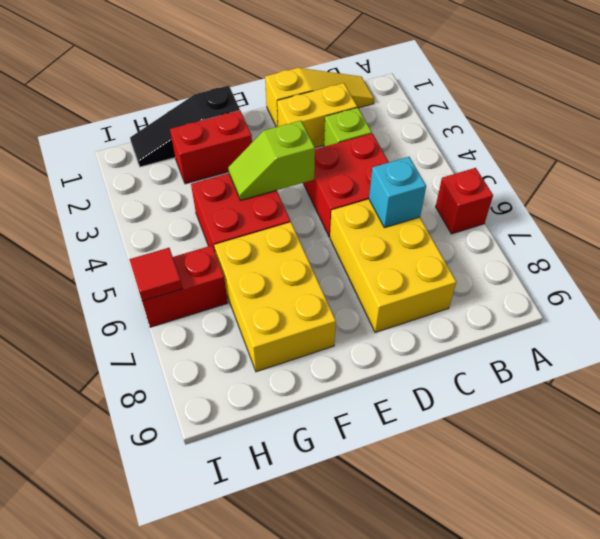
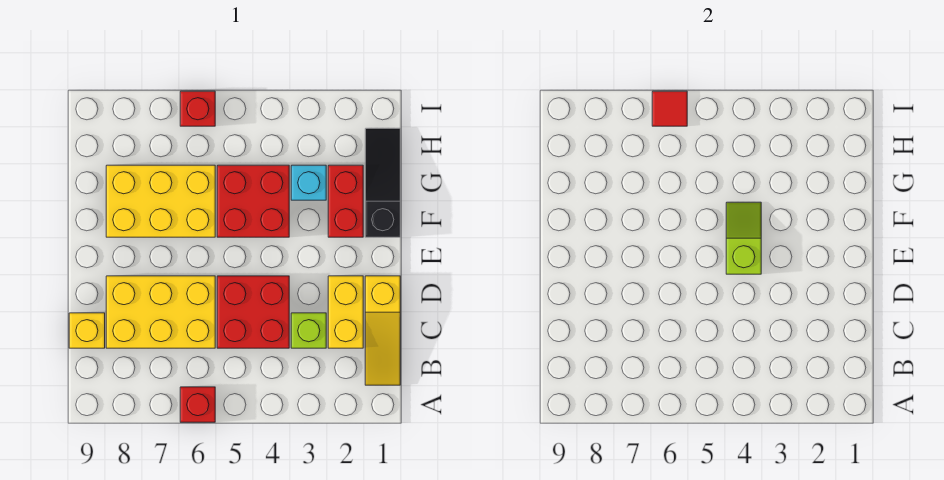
cyan brick C6 level 2 -> cyan brick G3 level 1
none -> yellow brick C9 level 1
red brick H6:I6 level 1 -> red brick I6 level 1

